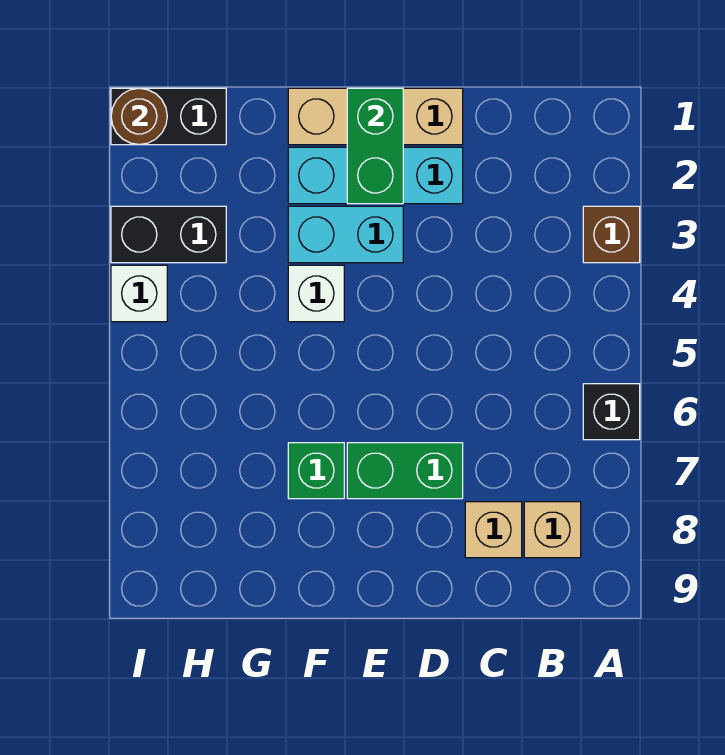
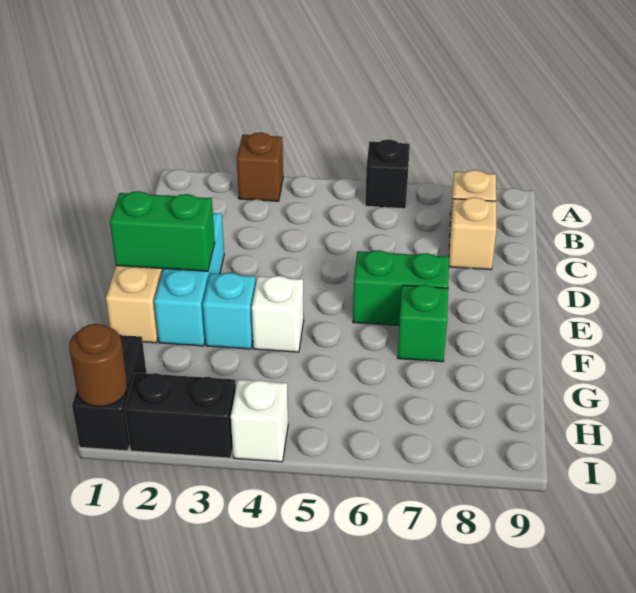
green brick D7:E7 level 1 -> green brick E6:E7 level 1
cyan brick E3:F3 level 1 -> cyan brick F3 level 1
black brick H3:I3 level 1 -> black brick I2:I3 level 1

